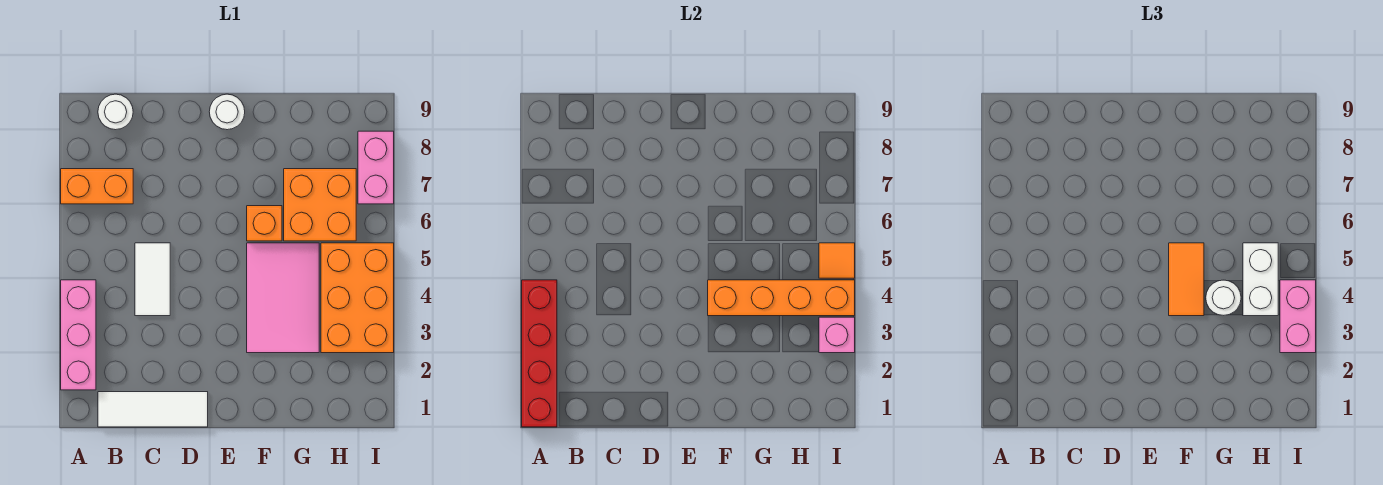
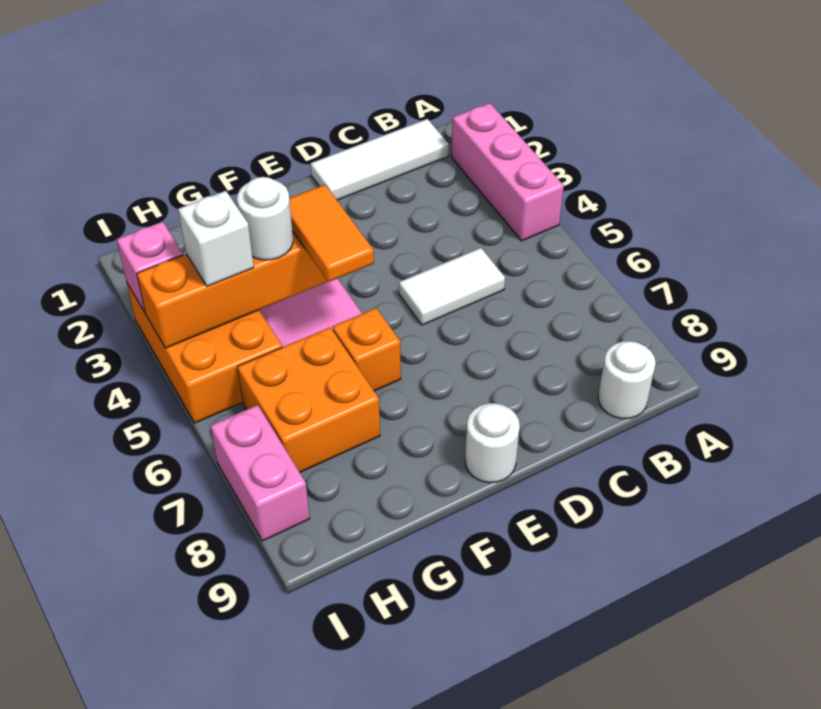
red brick A1:A4 level 2 -> none
orange brick A7:B7 level 1 -> none
white tile C4:C5 level 1 -> white tile C5:D5 level 1
white brick H4:H5 level 3 -> white brick H4 level 3
pink brick I3:I4 level 3 -> none
orange tile I5 level 2 -> none

